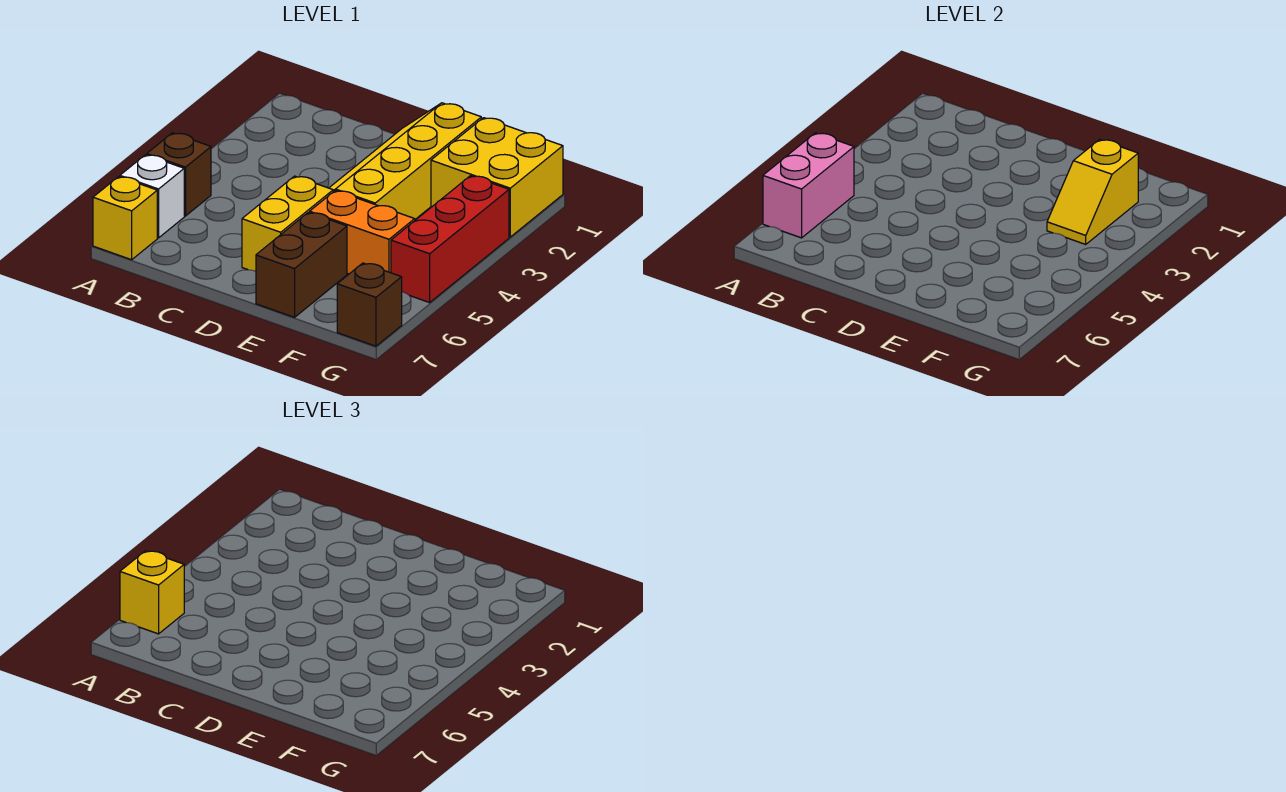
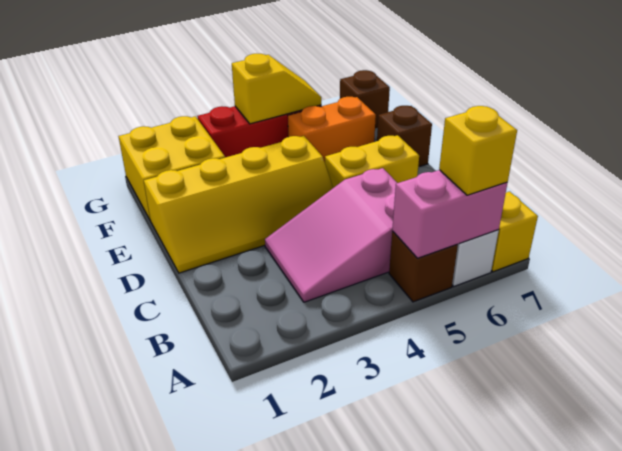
none -> pink slope B3:C5 level 1 top 5
orange brick E5:F5 level 1 -> orange brick F5:F6 level 1
brown brick E6:E7 level 1 -> brown brick E7 level 1
yellow slope F2:F3 level 2 top 2 -> yellow slope G4:G5 level 2 top 4

